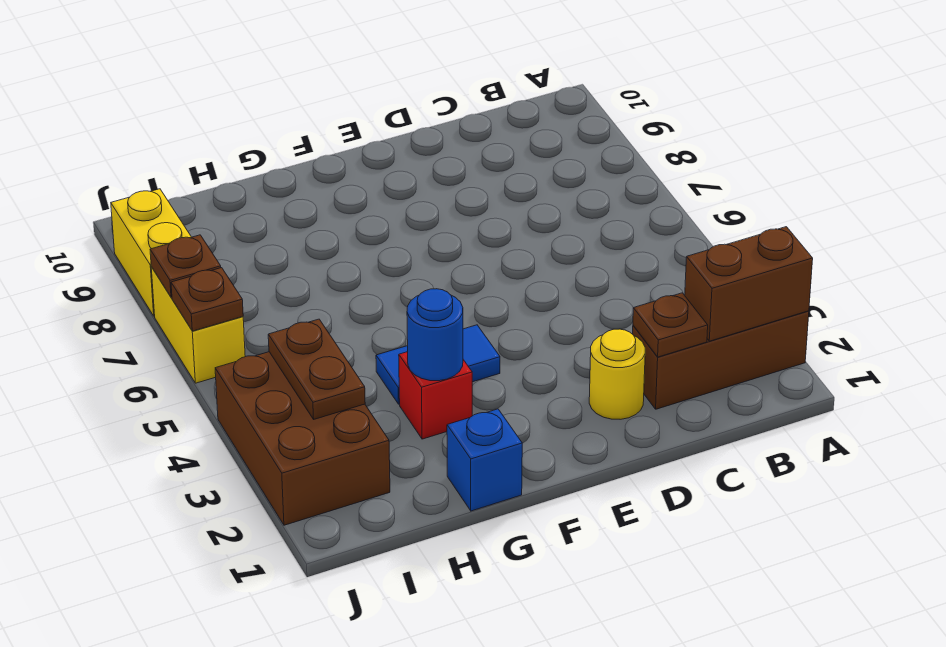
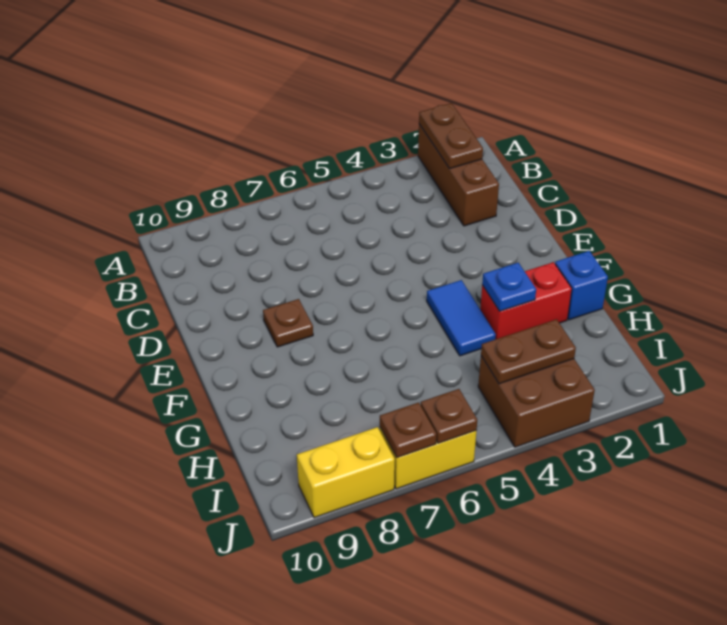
brown brick A2:B2 level 2 -> brown plate A2:B2 level 2
brown plate C2 level 2 -> brown plate E8 level 1
yellow round brick D2 level 1 -> none
red brick G3 level 1 -> red brick G2:G3 level 1
blue round brick G3 level 2 -> blue plate G3 level 2
brown brick I2:J4 level 1 -> brown brick I3:J4 level 1

